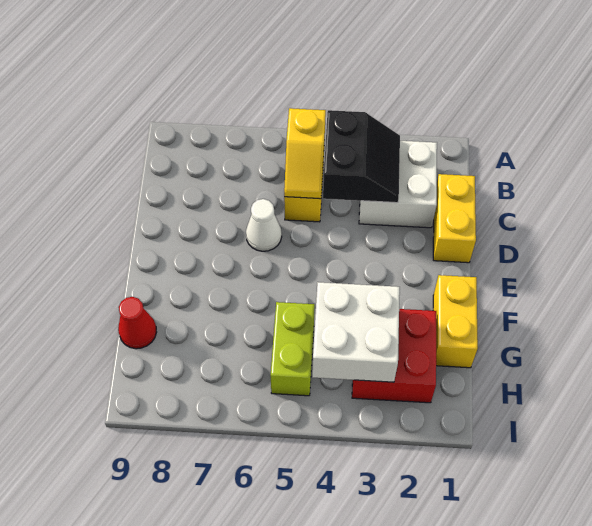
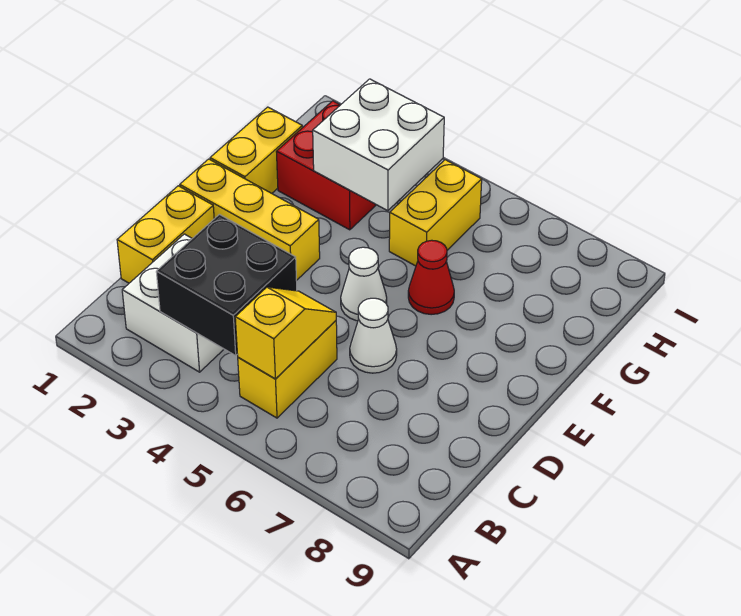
black slope B3:C4 level 2 top 4 -> black brick B3:C4 level 2
none -> yellow brick E1:E3 level 1
none -> white cone E5 level 1
lime brick G5:H5 level 1 -> yellow brick G5:H5 level 1
red cone G9 level 1 -> red cone F6 level 1

